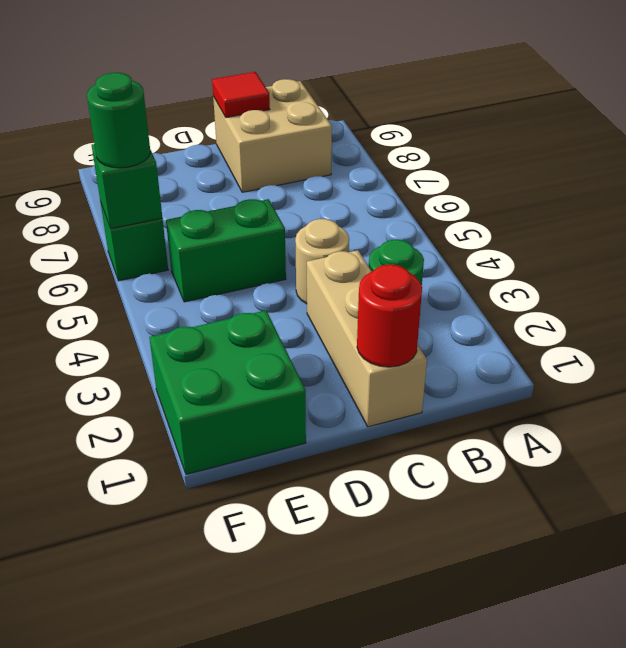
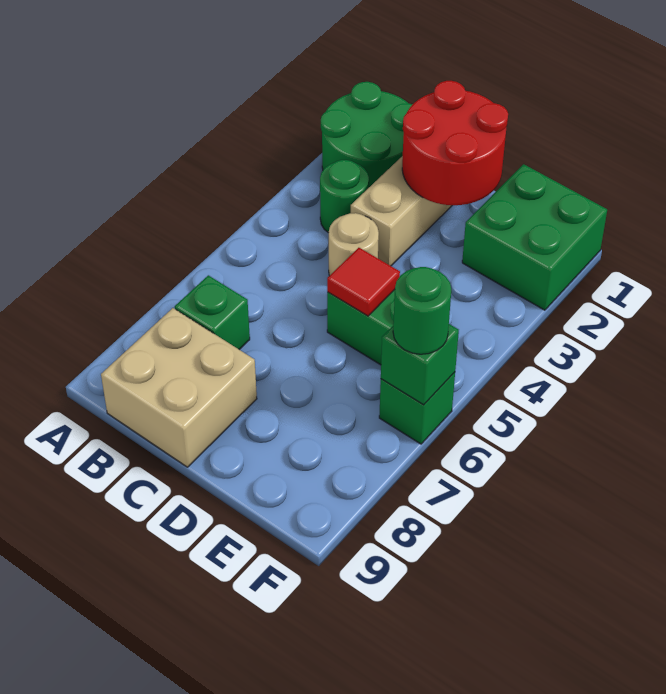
none -> green round brick A1:B2 level 1
none -> green brick B7 level 1
red round brick C1 level 2 -> red round brick C1:D2 level 2
red tile C9 level 2 -> red tile D5 level 2

